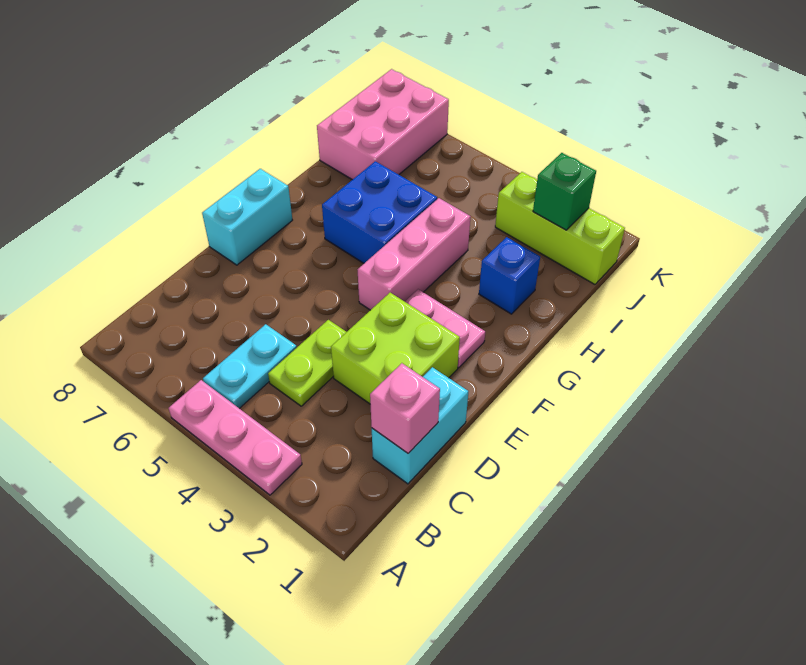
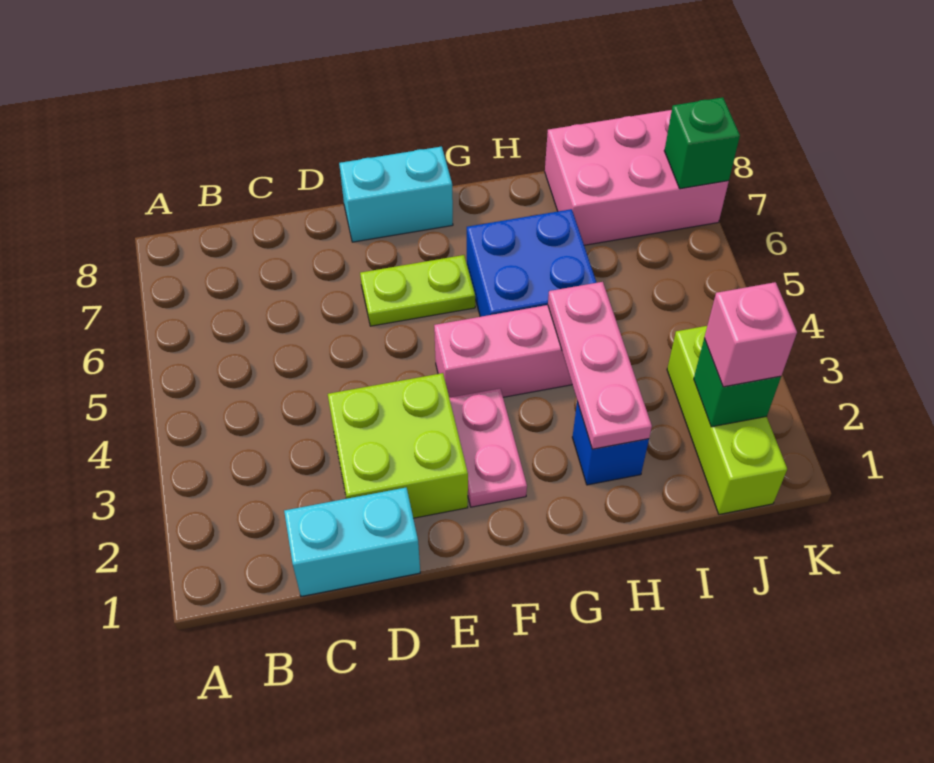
pink plate A3:A5 level 1 -> pink plate H2:H4 level 2
cyan plate B5:C5 level 1 -> none
pink brick C1 level 2 -> pink brick J2 level 3
lime plate C4:D4 level 1 -> lime plate E6:F6 level 1
none -> green brick K7 level 2

